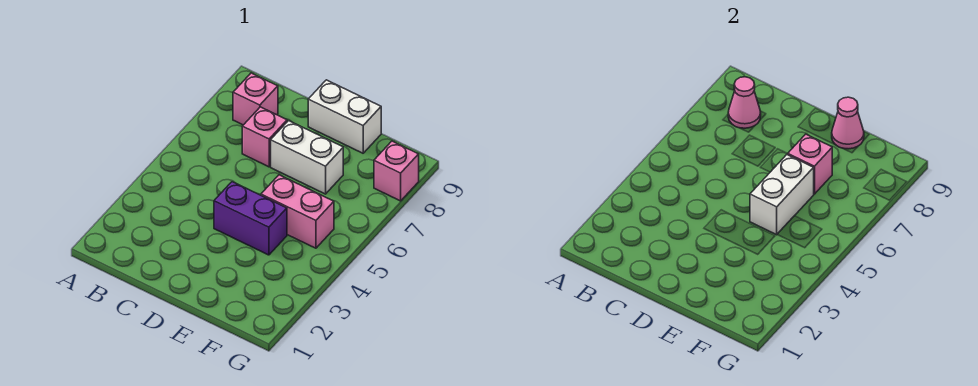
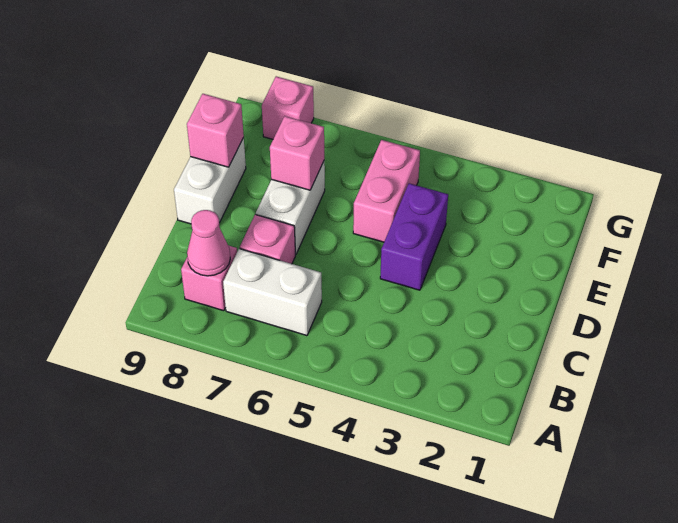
white brick E5:E6 level 2 -> white brick B6:B7 level 1
pink cone E9 level 2 -> pink brick E9 level 2

